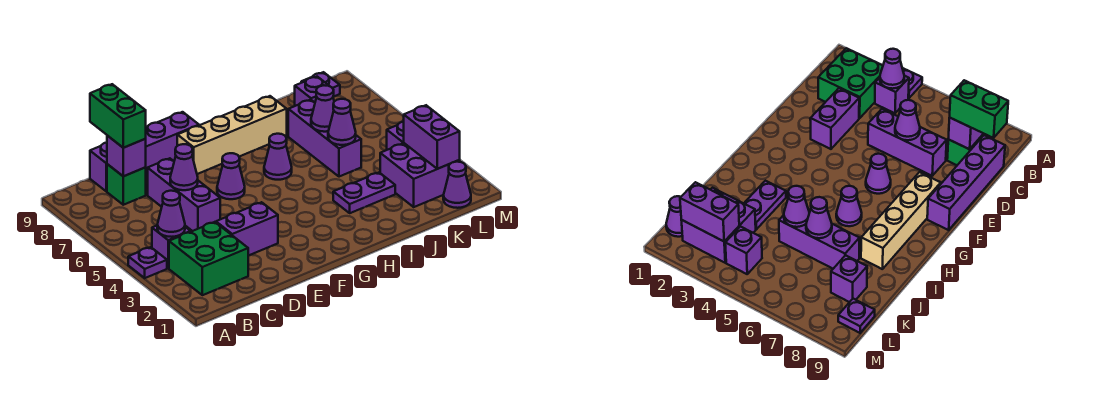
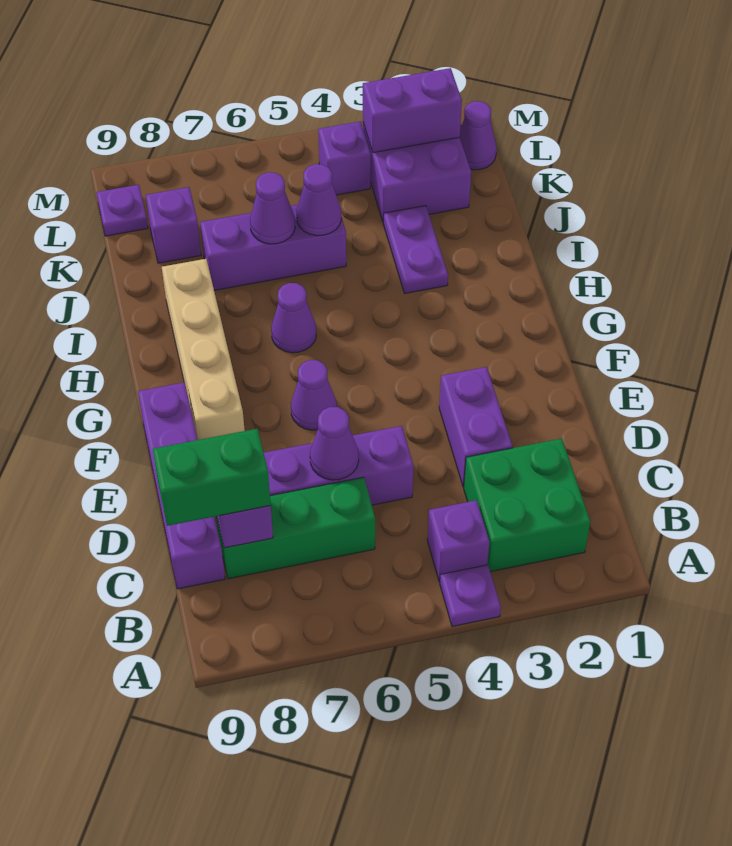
purple cone B4 level 2 -> none
green brick C8 level 1 -> green brick C6:C8 level 1

